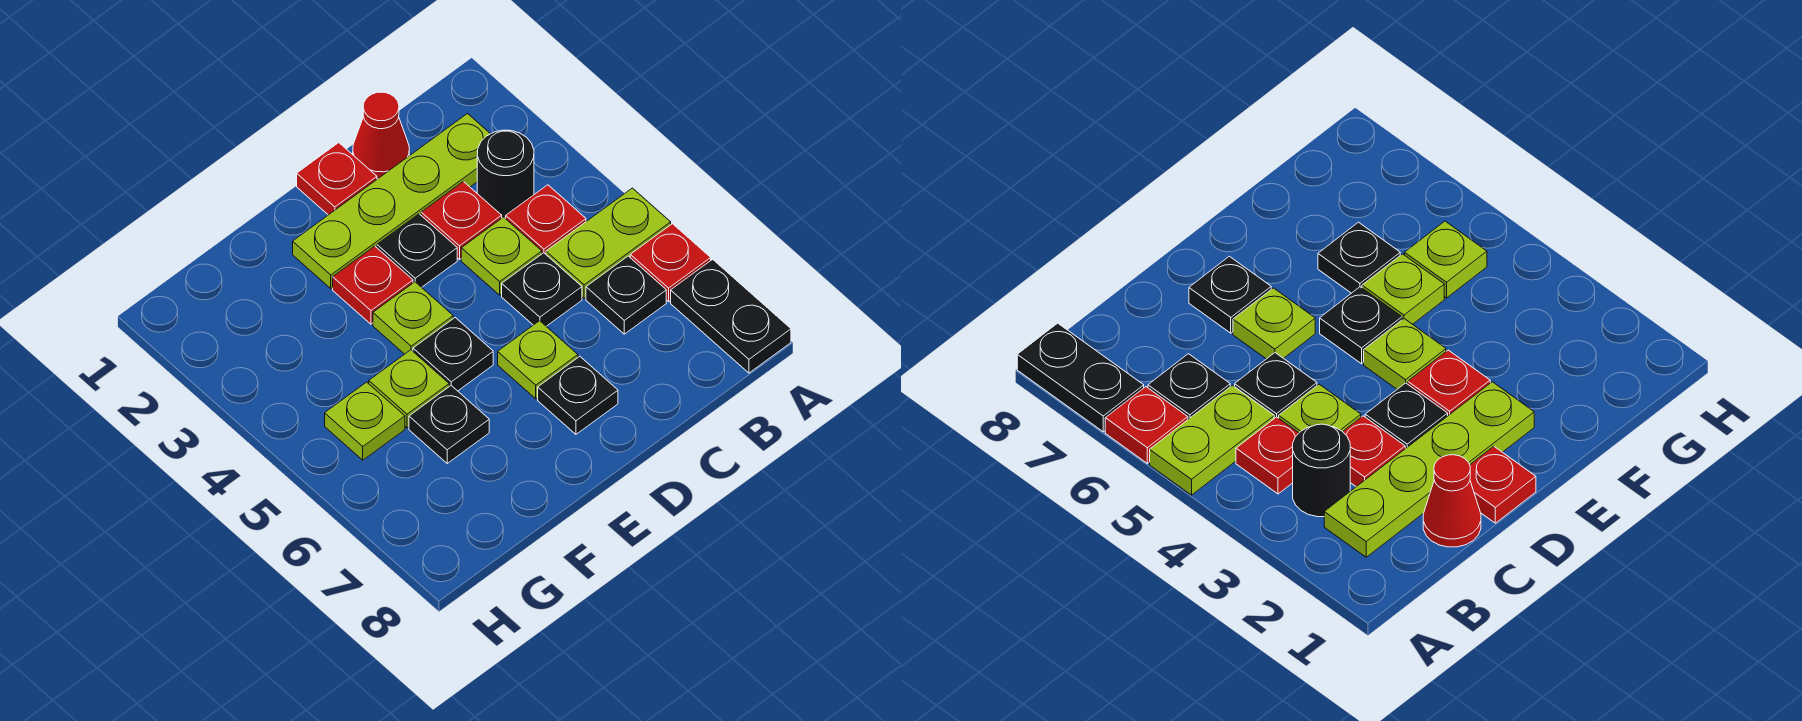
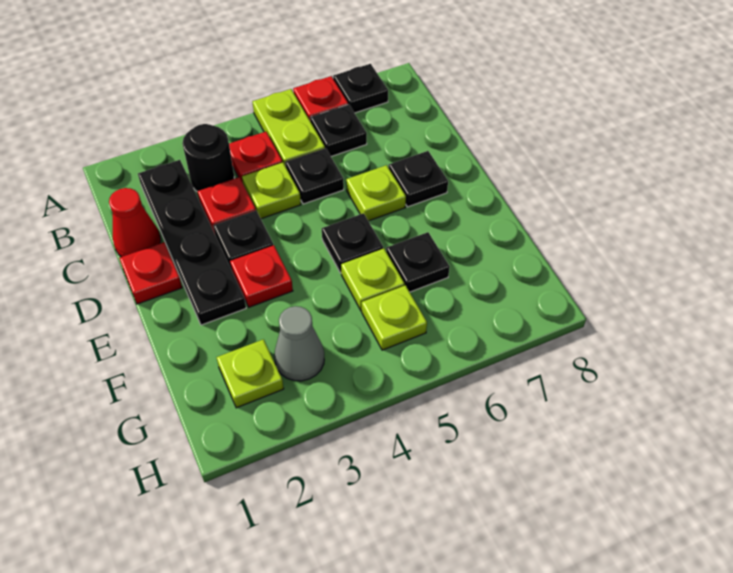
black plate A7:A8 level 1 -> black plate A7 level 1
lime plate B2:E2 level 1 -> black plate B2:E2 level 1
lime plate E4 level 1 -> lime plate G2 level 1
none -> grey cone G3 level 1

